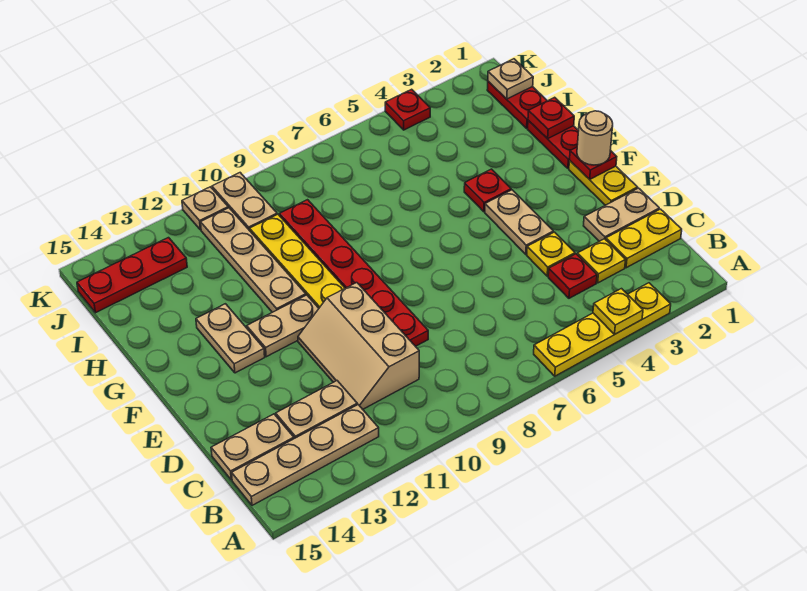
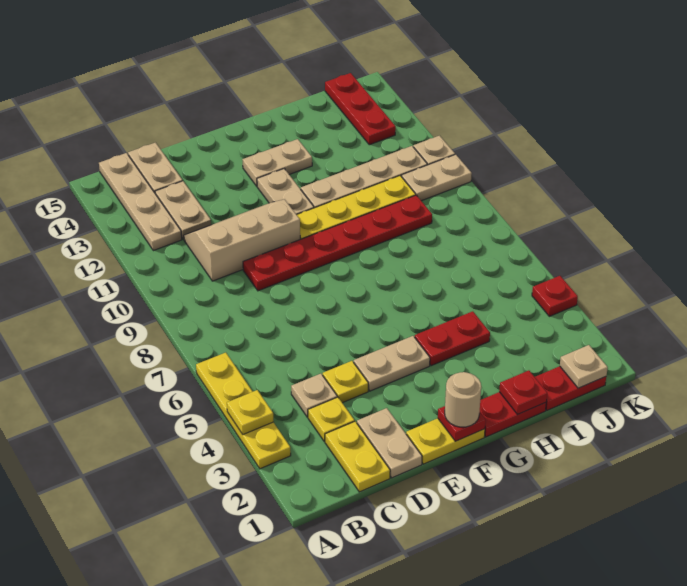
red plate C4 level 1 -> tan plate C4 level 1
red plate G4 level 1 -> red plate G4:H4 level 1

